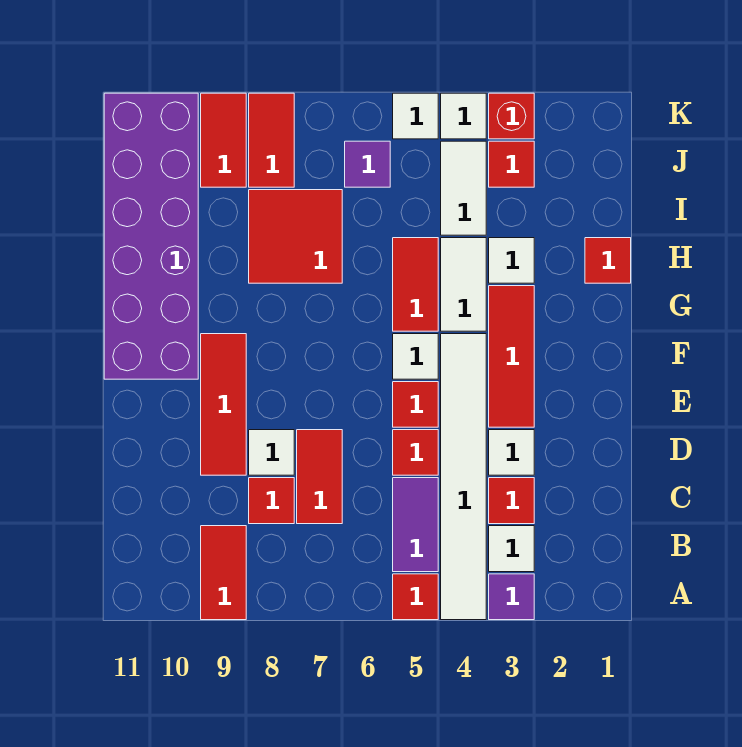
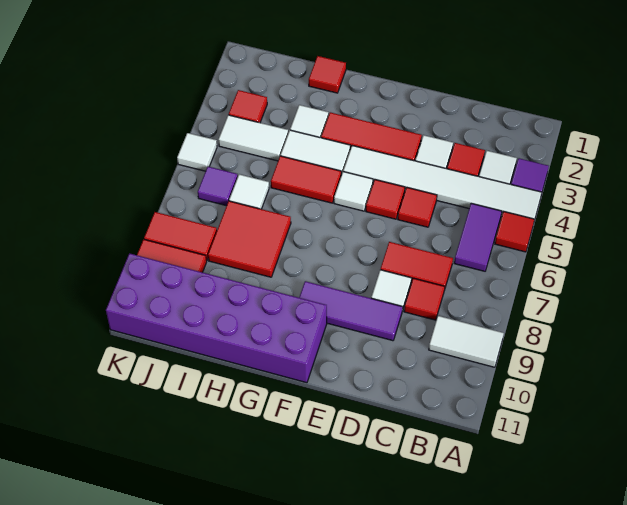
red tile A9:B9 level 1 -> white tile A9:B9 level 1
purple tile B5:C5 level 1 -> purple tile B5:B6 level 1
red tile D9:F9 level 1 -> purple tile D9:F9 level 1
red brick K3 level 1 -> none
white tile K4 level 1 -> white tile I6 level 1

